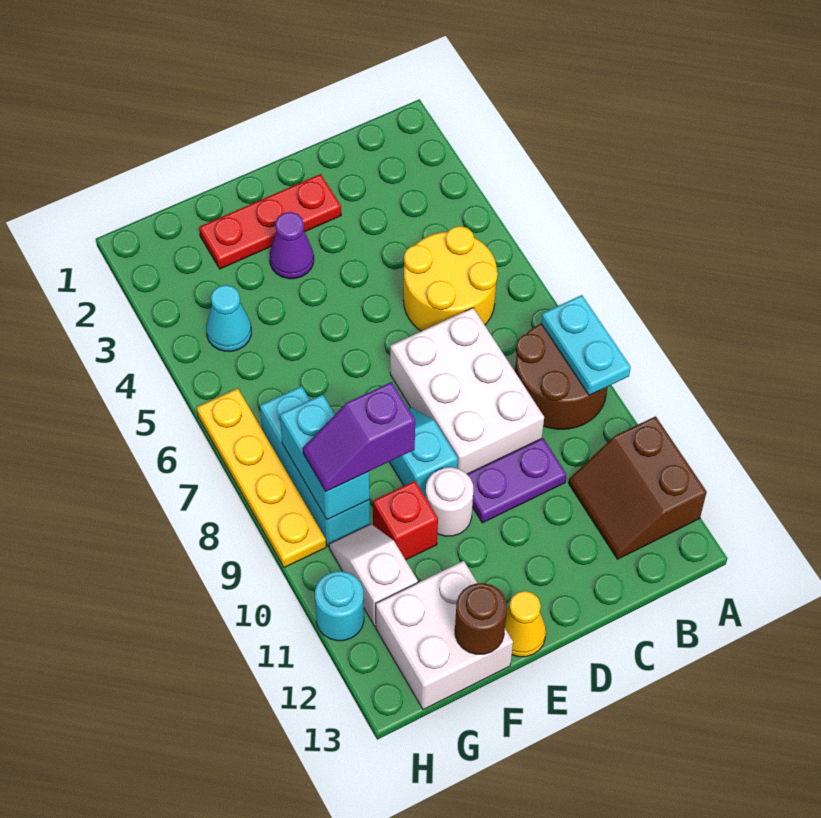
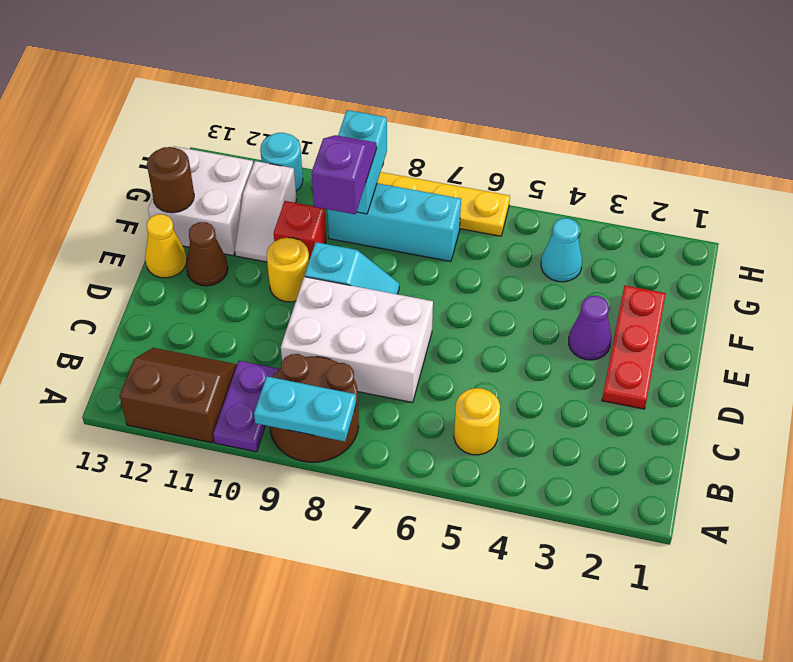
yellow round brick B5:C6 level 1 -> yellow round brick B5 level 1
purple plate C10:D10 level 1 -> purple plate A10:B10 level 1
white round brick E10 level 1 -> yellow round brick E10 level 1
none -> brown cone E12 level 1
cyan brick G8:G9 level 2 -> cyan brick G9:H9 level 2
white slope G10:G11 level 1 top 11 -> white slope F11:G11 level 1 top G

